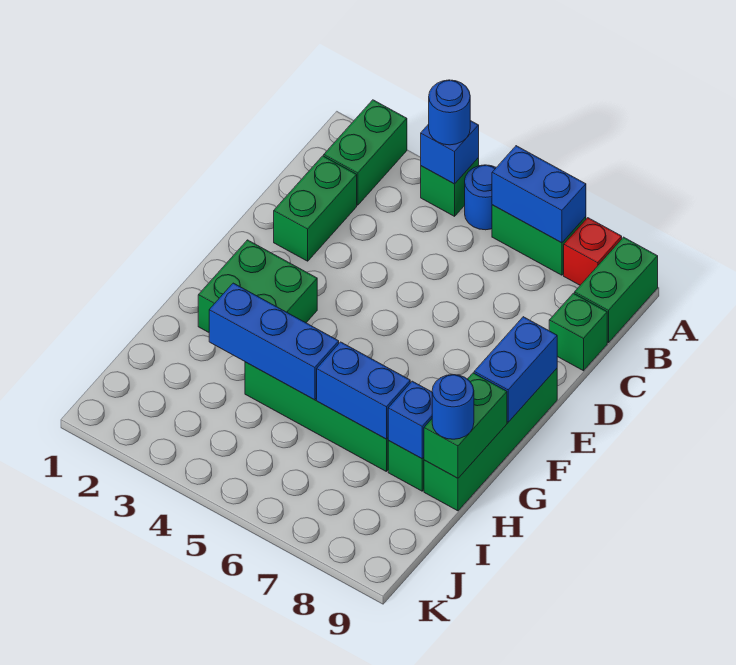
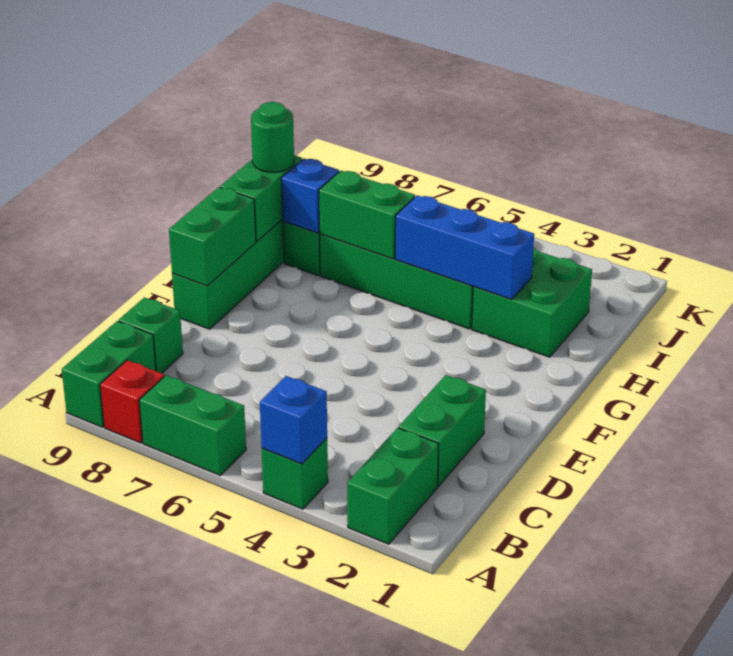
blue round brick A4 level 3 -> none
blue round brick A5 level 1 -> none
blue brick A6:A7 level 2 -> none
blue brick E9:F9 level 2 -> green brick E9:F9 level 2
green brick F2:G3 level 1 -> green brick H2:I3 level 1
blue brick H6:H7 level 2 -> green brick H6:H7 level 2
blue round brick H9 level 3 -> green round brick H9 level 3

